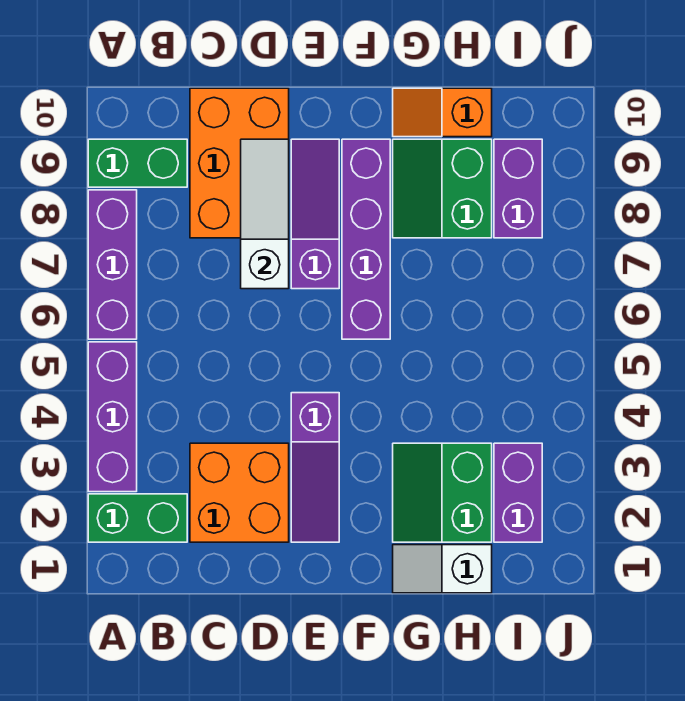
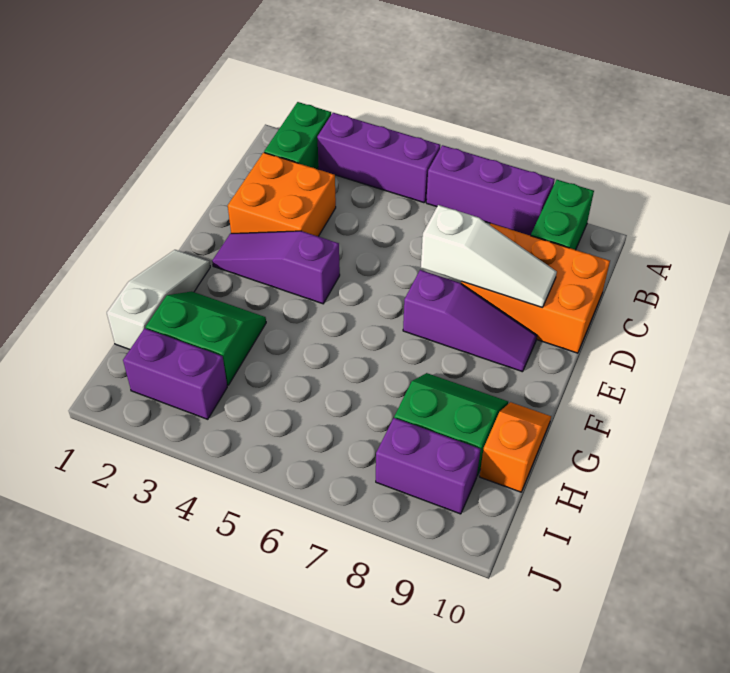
purple brick F6:F9 level 1 -> none
white slope G1:H1 level 1 top H -> white slope F1:H1 level 1 top H

